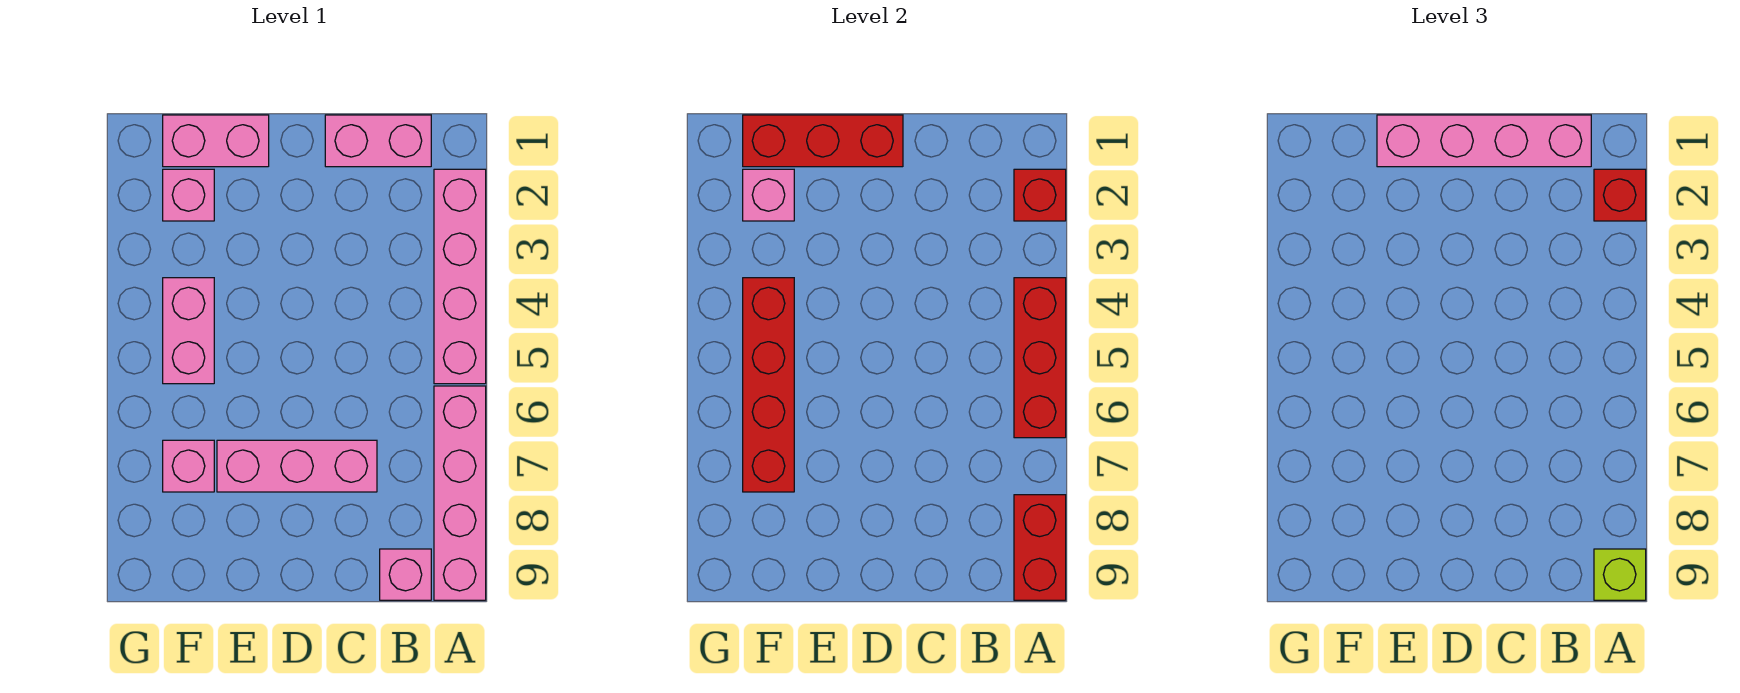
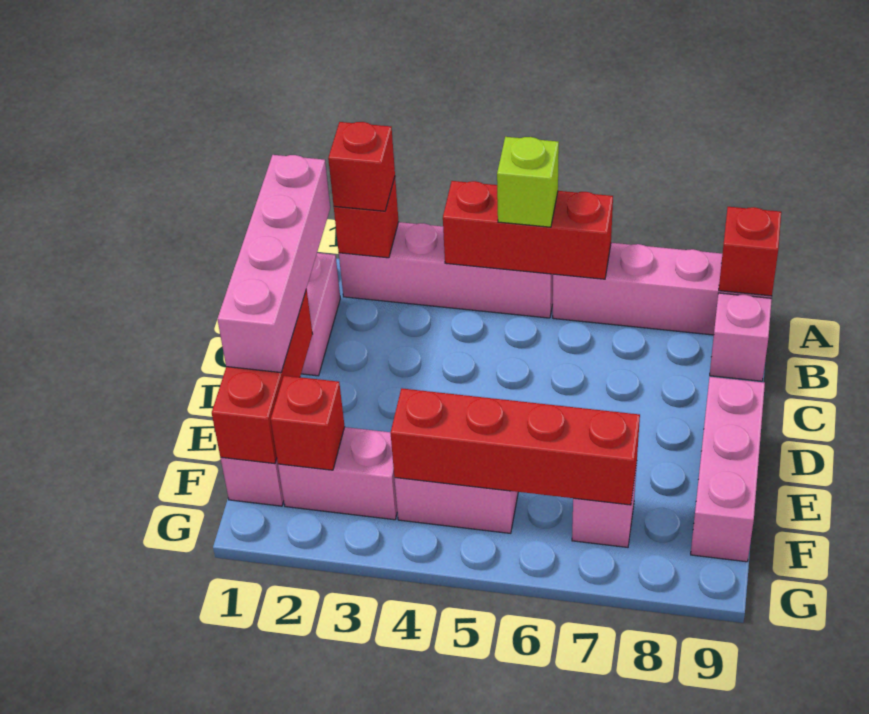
red brick A8:A9 level 2 -> red brick A9 level 2
lime brick A9 level 3 -> lime brick A5 level 3
pink brick C7:E7 level 1 -> pink brick D9:F9 level 1
pink brick F2 level 1 -> pink brick F2:F3 level 1
pink brick F2 level 2 -> red brick F2 level 2

